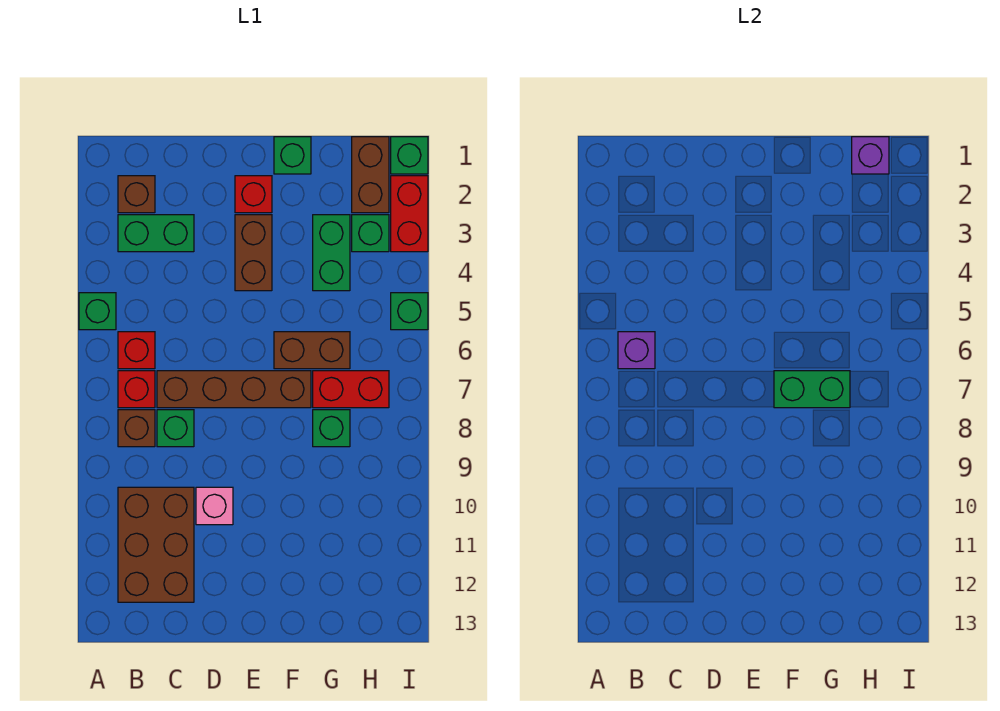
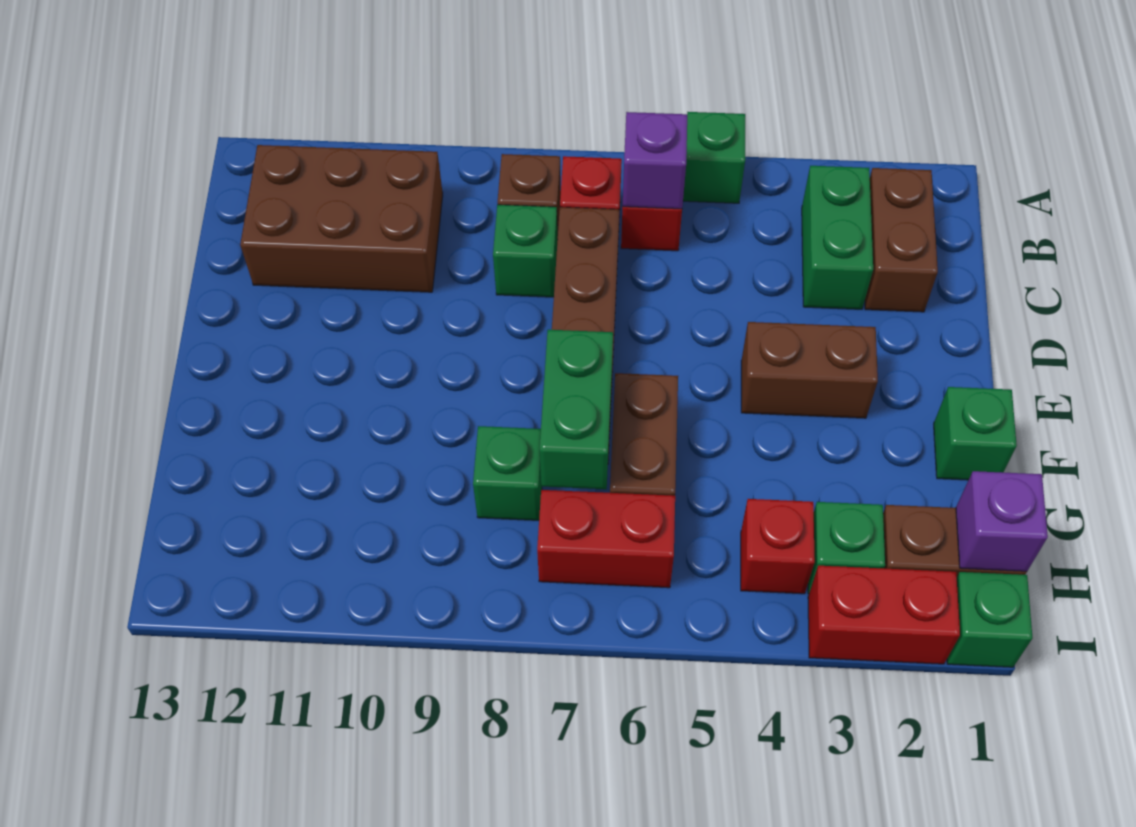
brown brick B2 level 1 -> brown brick B2:C2 level 1
pink brick D10 level 1 -> none
red brick E2 level 1 -> red brick H4 level 1
green brick G3:G4 level 1 -> none
red brick G7:H7 level 1 -> red brick H6:H7 level 1
green brick I5 level 1 -> none

